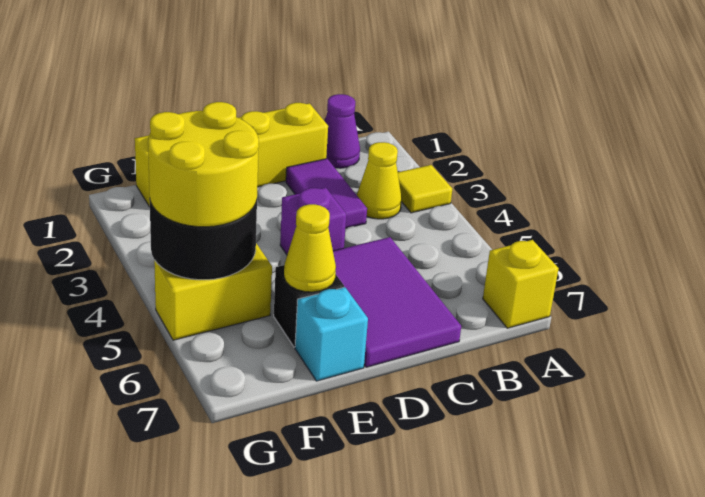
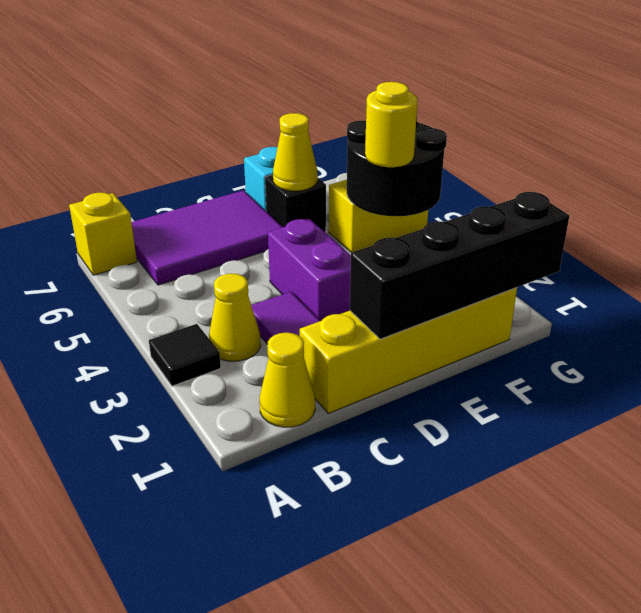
yellow tile A3 level 1 -> black tile A3 level 1
purple cone B1 level 1 -> yellow cone B1 level 1
purple tile C5:D7 level 1 -> purple tile B6:D7 level 1
none -> black brick D1:G1 level 2
purple brick D4 level 1 -> purple brick D3:D4 level 1
yellow round brick F4:G5 level 3 -> yellow round brick F4 level 3

